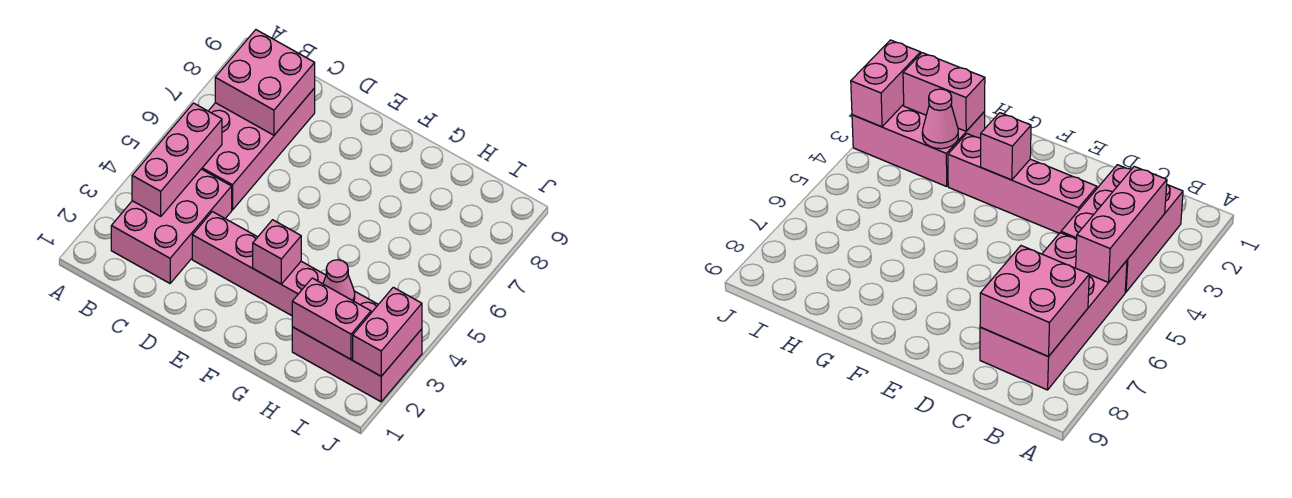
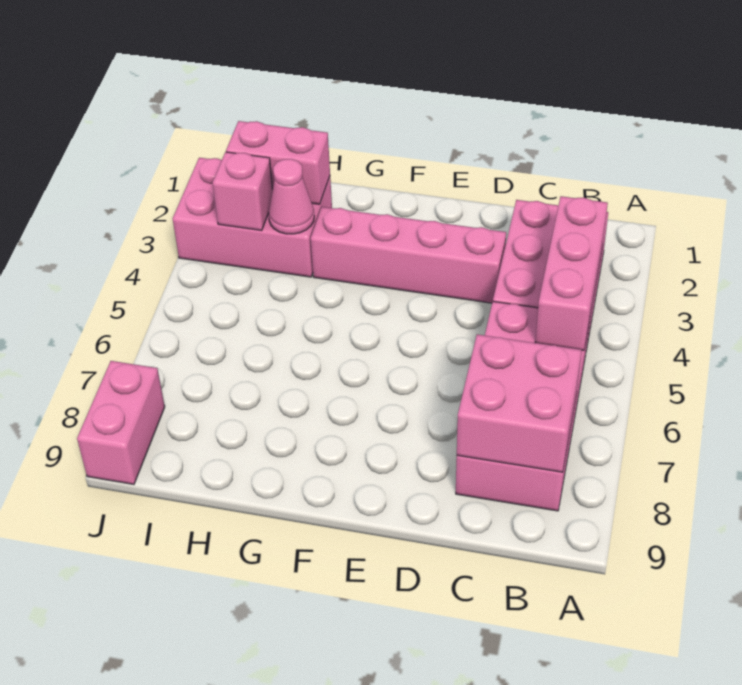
pink brick F3 level 2 -> pink brick I3 level 2
pink brick J2:J3 level 2 -> pink brick J8:J9 level 1

